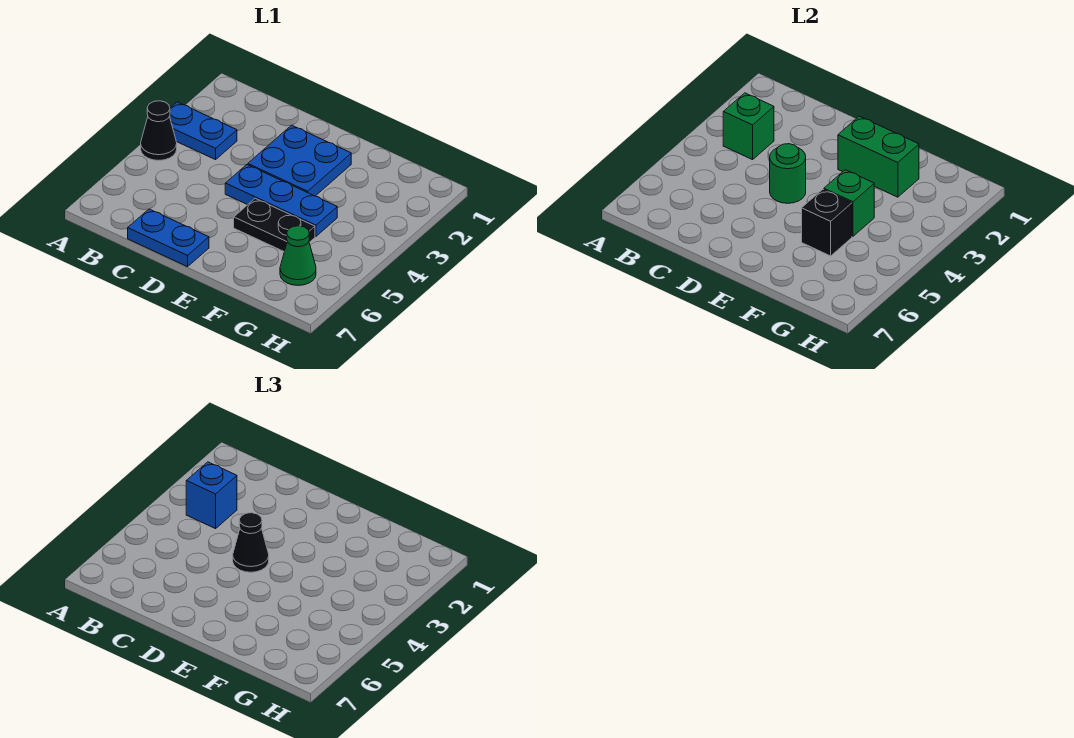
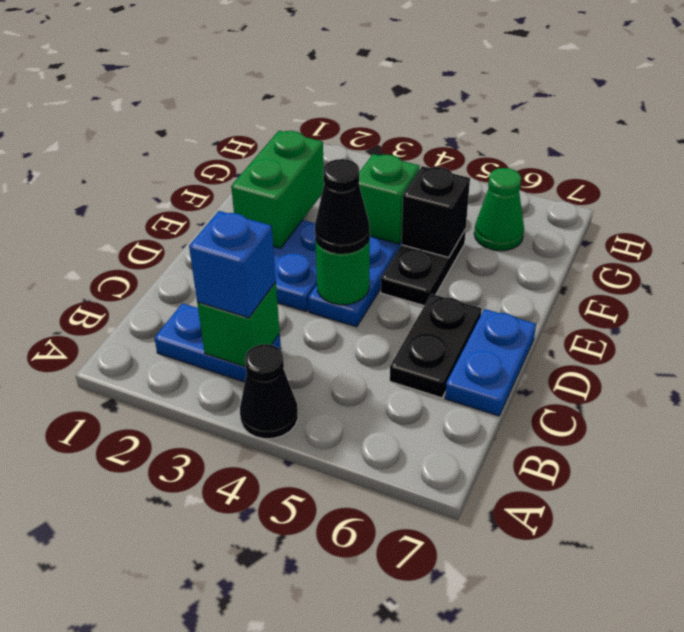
blue plate A3:B3 level 1 -> blue plate B2:B3 level 1
none -> black plate C6:D6 level 1

